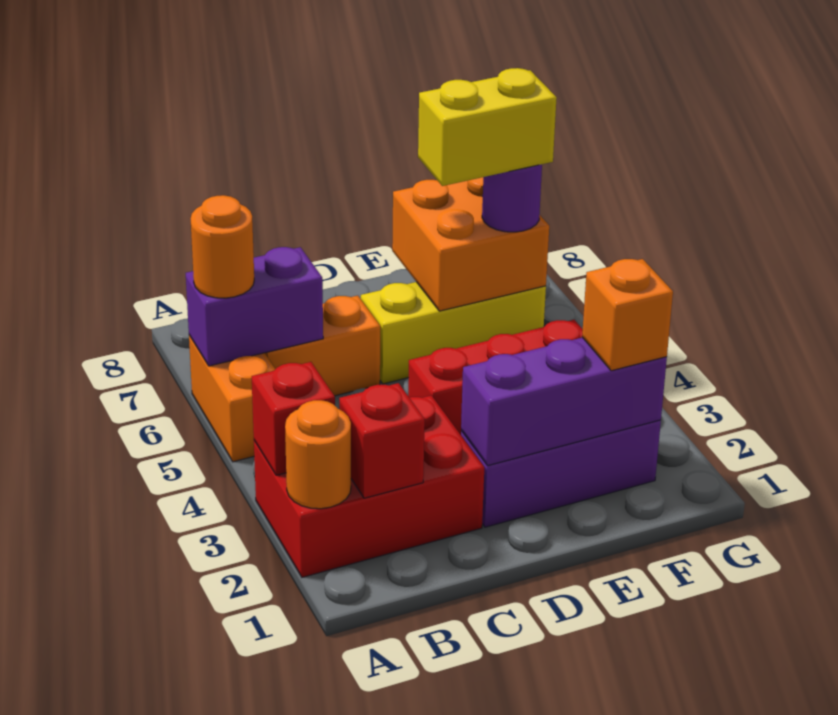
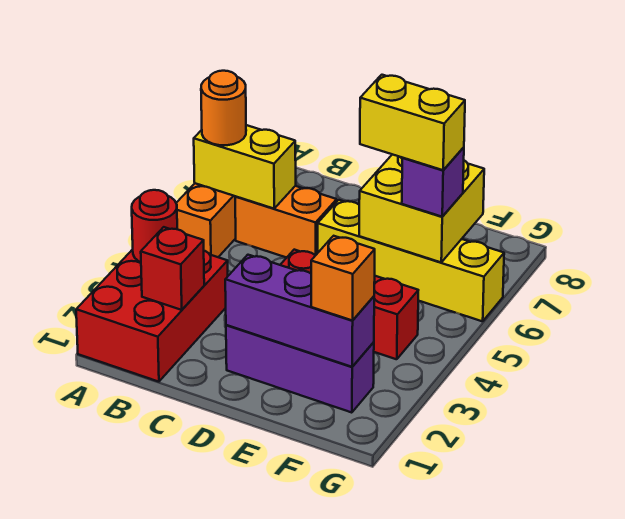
red brick A2:C3 level 1 -> red brick A1:B3 level 1
orange round brick A2 level 2 -> none
red brick A3 level 2 -> red round brick A3 level 2
purple brick A6:B6 level 2 -> yellow brick A6:B6 level 2
yellow brick D6:F6 level 1 -> yellow brick D6:G6 level 1
orange brick E6:F7 level 2 -> yellow brick E6:F7 level 2
purple round brick F6 level 3 -> purple brick F6 level 3

